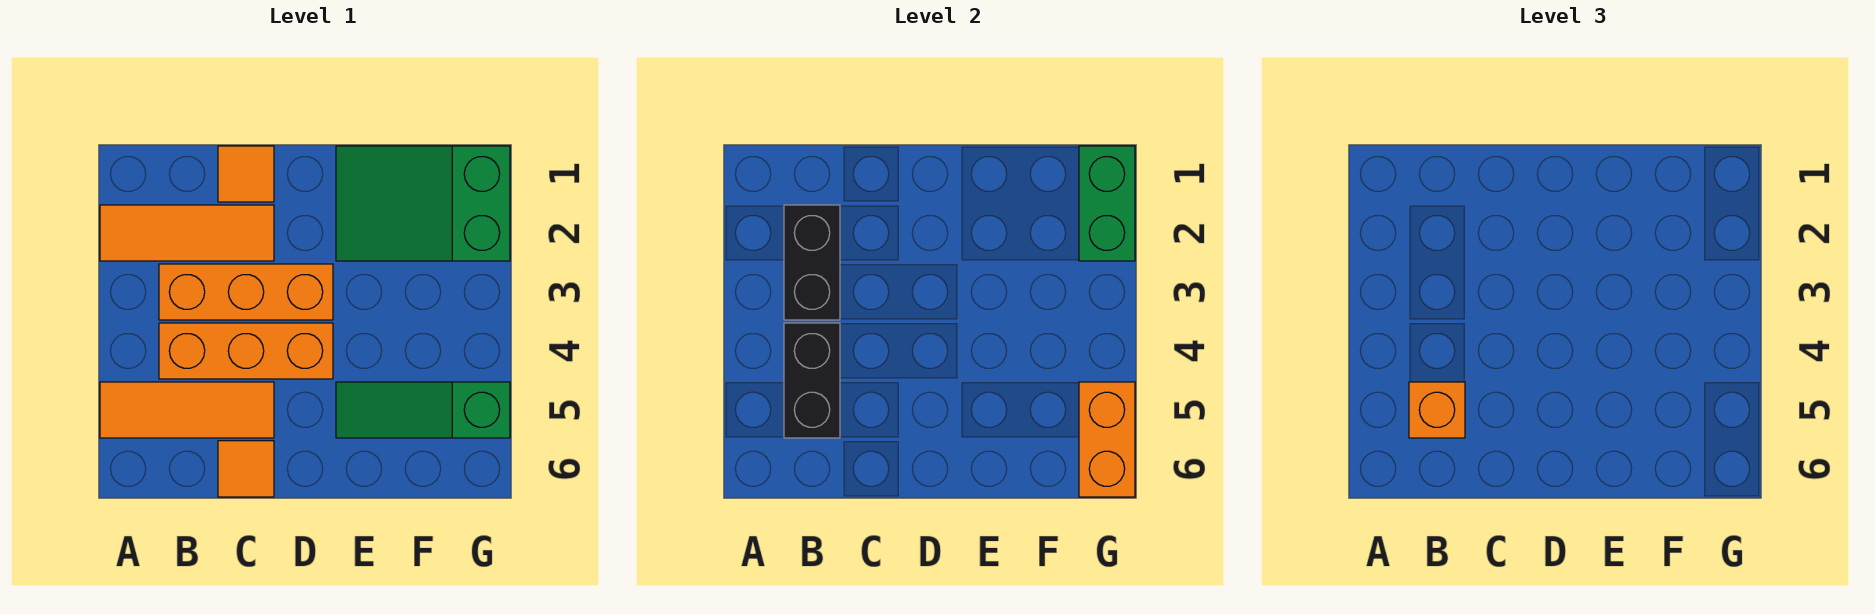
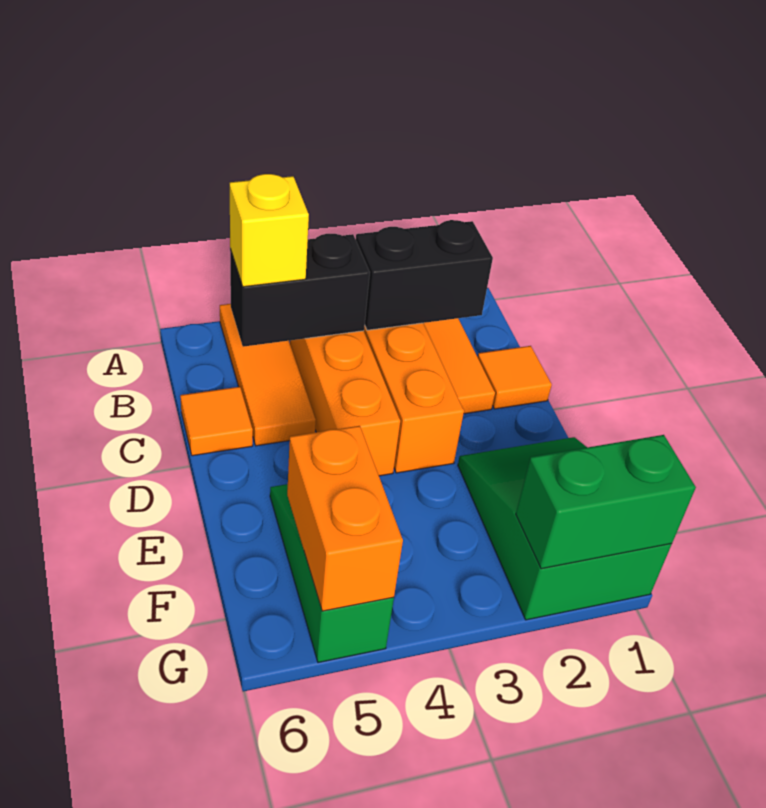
orange brick B5 level 3 -> yellow brick B5 level 3
orange brick G5:G6 level 2 -> orange brick F5:G5 level 2

